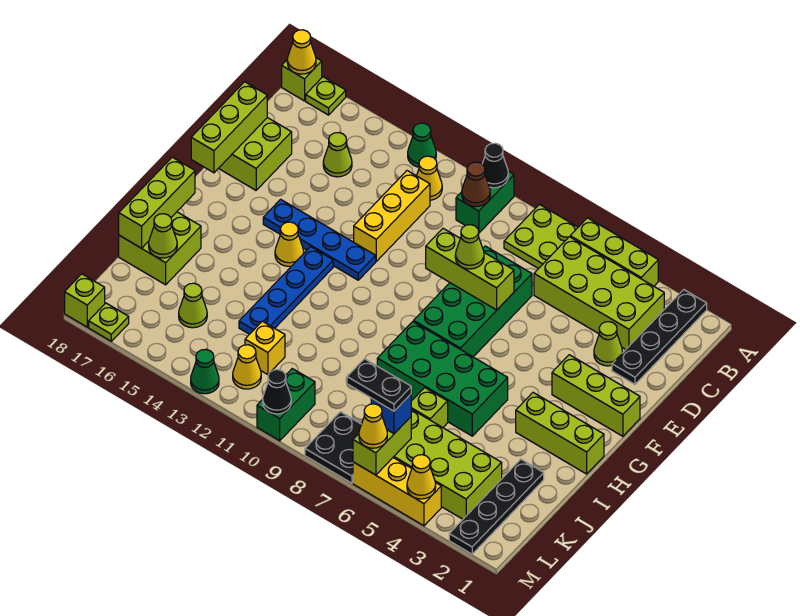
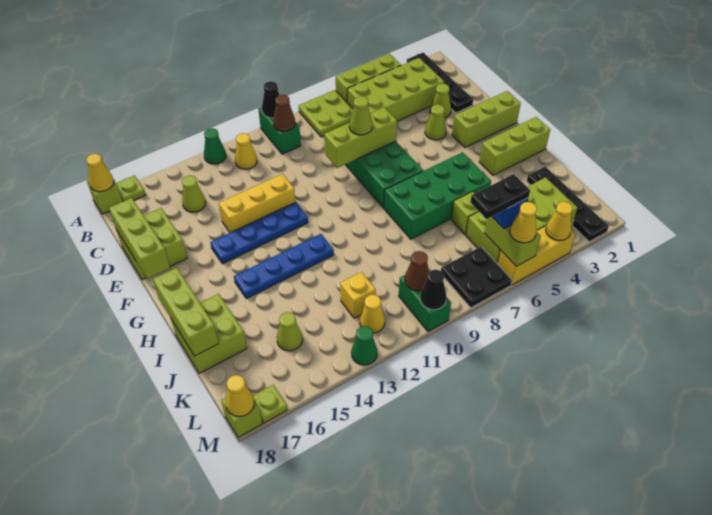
yellow brick C12:E12 level 1 -> yellow brick E12:E14 level 1
blue plate G13:J13 level 1 -> blue plate H12:H15 level 1
yellow cone G14 level 1 -> yellow cone M18 level 2
lime cone J17 level 2 -> lime cone E4 level 1
none -> brown cone L10 level 2

